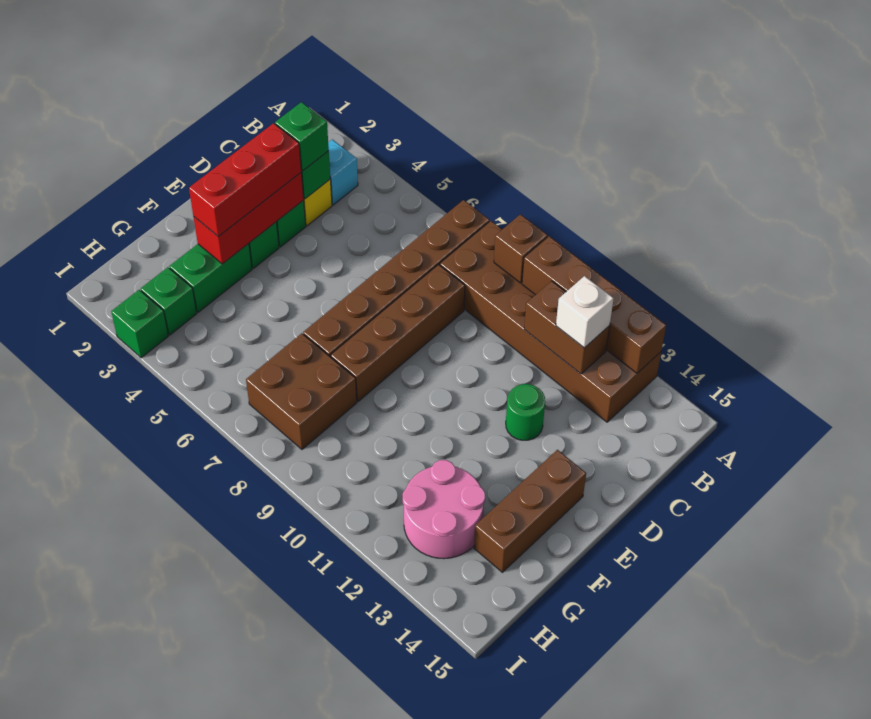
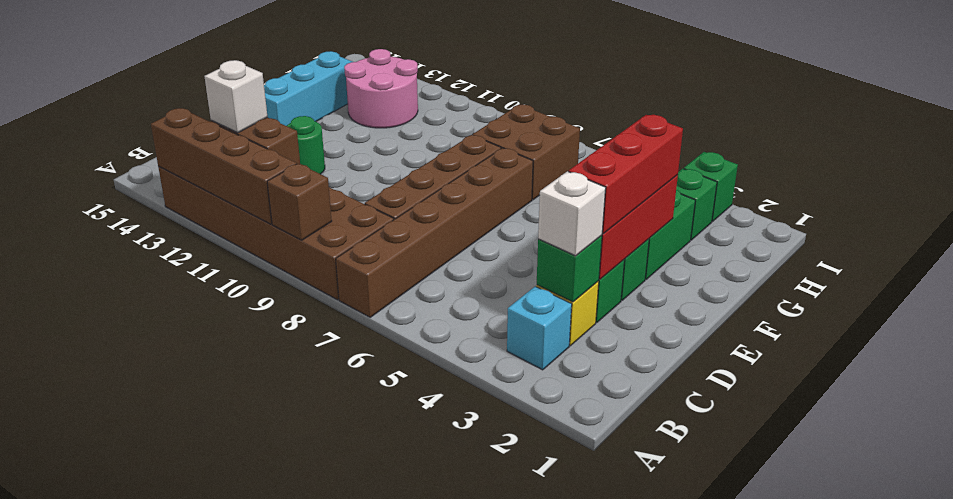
green brick C3 level 3 -> white brick C3 level 3
brown brick E14:G14 level 1 -> cyan brick E14:G14 level 1

